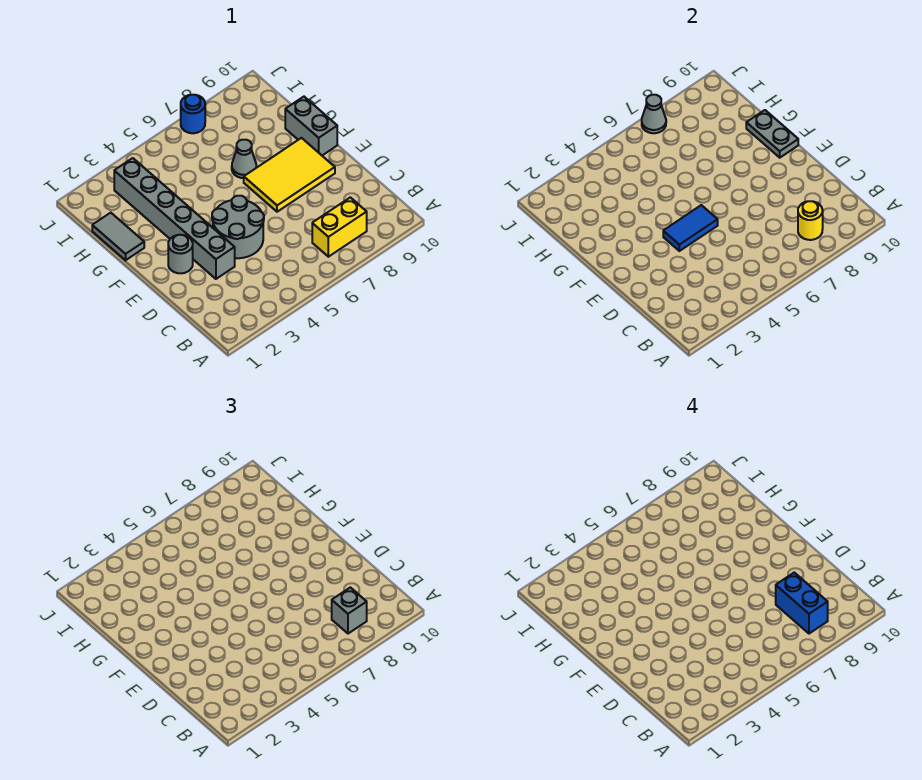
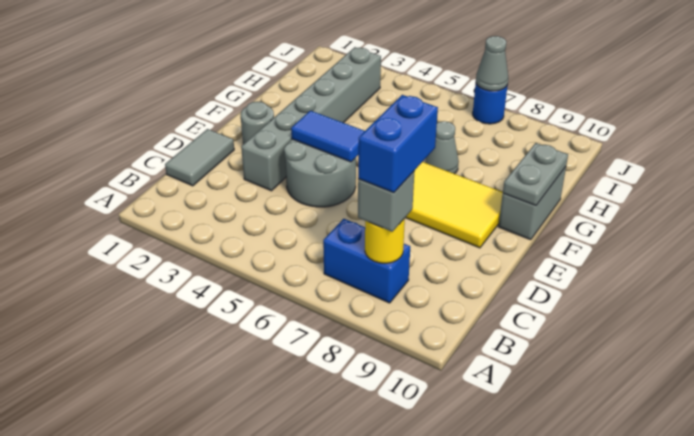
yellow brick B7:B8 level 1 -> blue brick B7:B8 level 1
grey tile G1:H1 level 1 -> grey tile C1:D1 level 1

